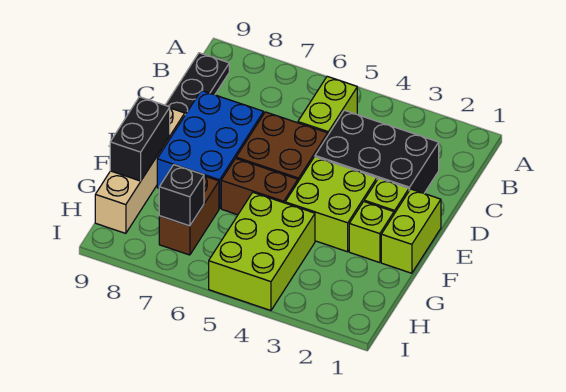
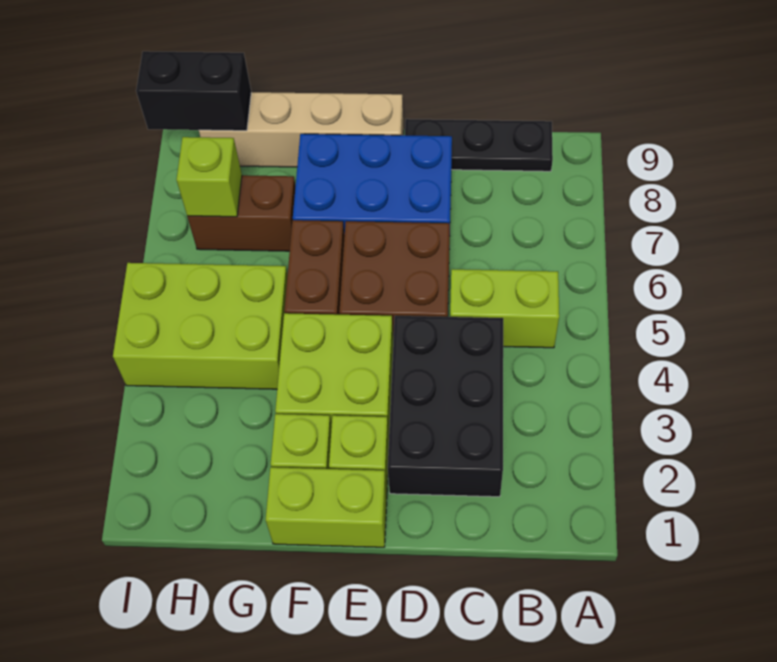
black brick F9:G9 level 2 -> black brick H9:I9 level 2
black brick H7 level 2 -> lime brick H7 level 2

